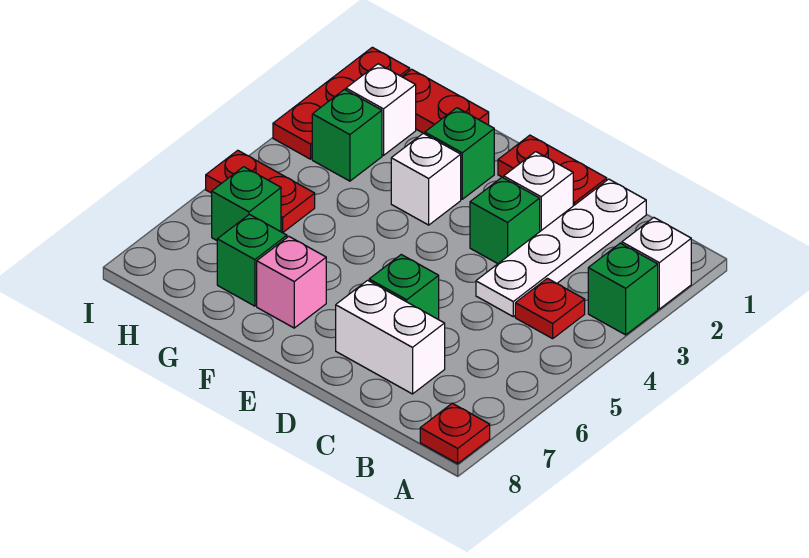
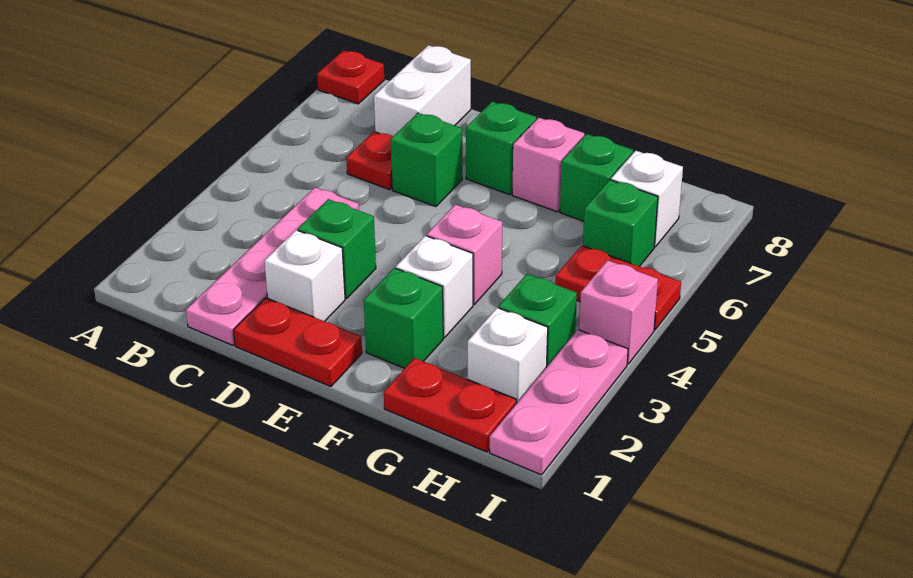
white brick A2 level 1 -> white brick H7 level 1
green brick A3 level 1 -> green brick E7 level 1
red plate B4 level 1 -> red plate C6 level 1
white plate C1:C4 level 1 -> pink plate C1:C4 level 1
white brick C7:D7 level 1 -> white brick C7:C8 level 1
none -> pink brick F4 level 1
red plate I1:I3 level 1 -> pink plate I1:I3 level 1
none -> pink brick I4 level 1

